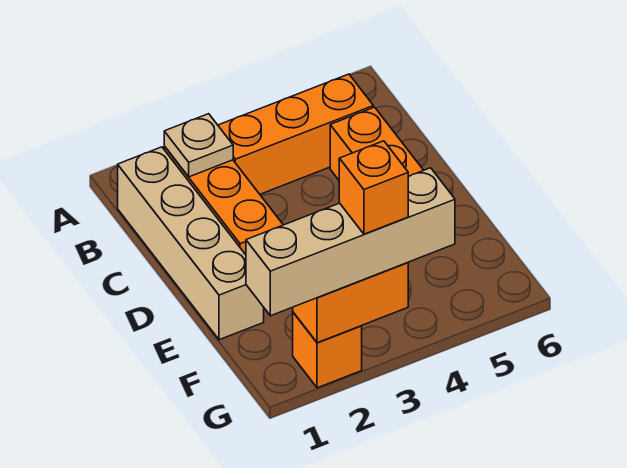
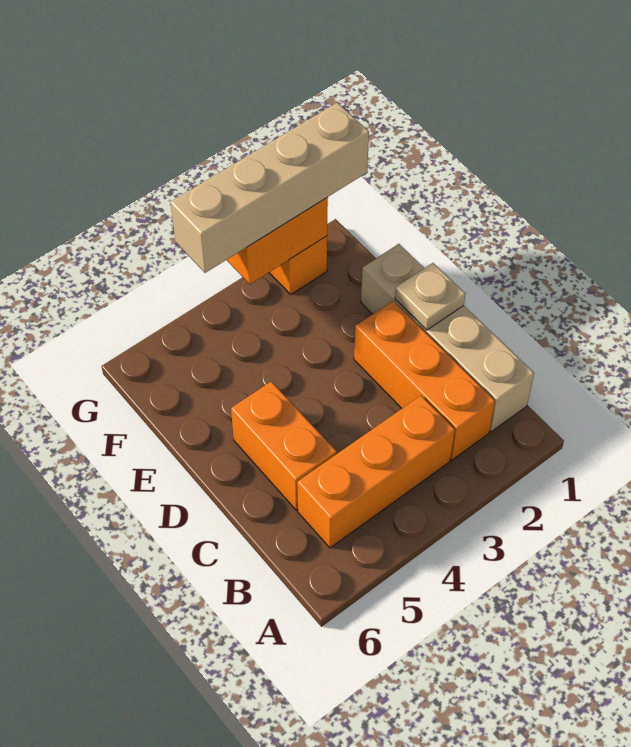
tan plate B2 level 2 -> tan plate D1 level 2
orange brick G3 level 4 -> none

